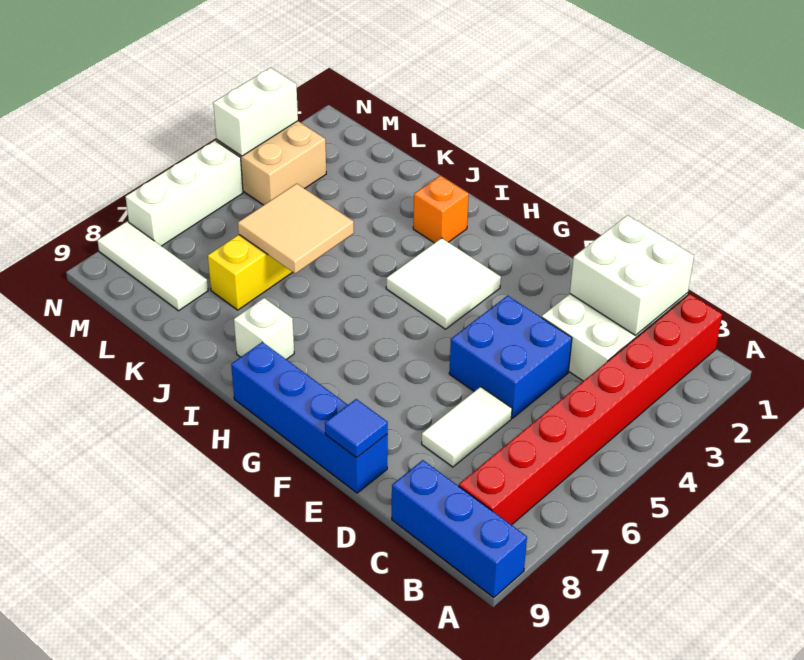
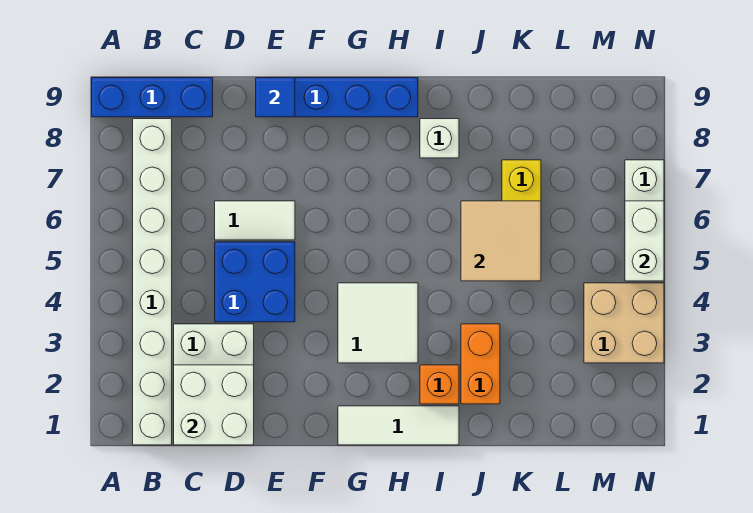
red brick B1:B8 level 1 -> white brick B1:B8 level 1
white tile D6:D7 level 1 -> white tile D6:E6 level 1
none -> orange brick J2:J3 level 1
white tile L8:N8 level 1 -> white tile G1:I1 level 1
white brick N3:N4 level 2 -> white brick N5:N6 level 2

